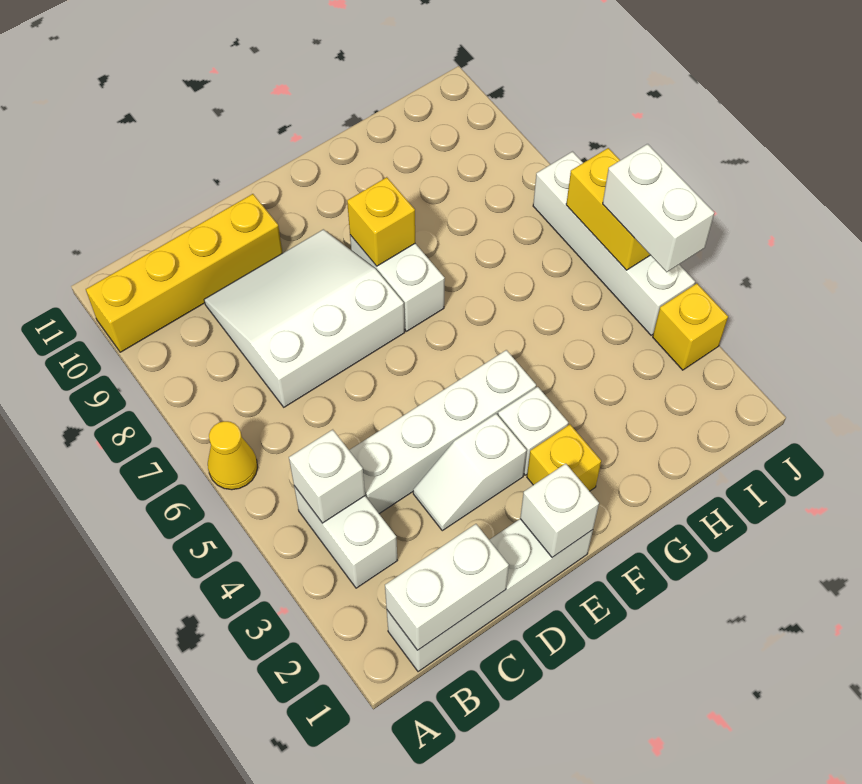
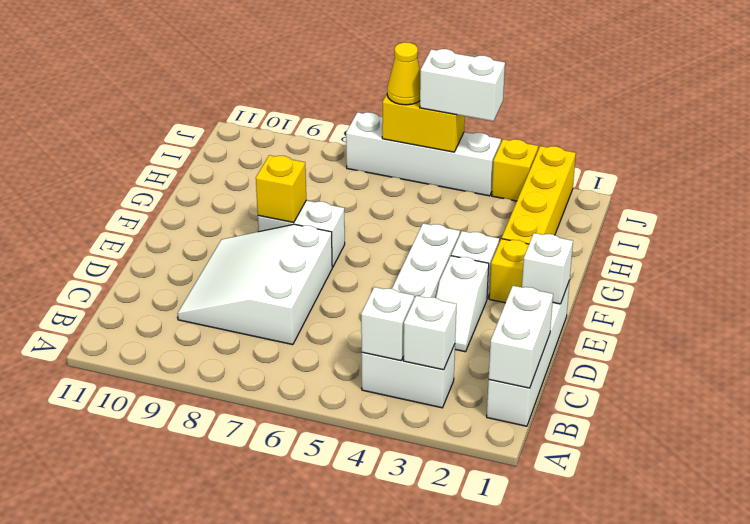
yellow cone A6 level 1 -> yellow cone J6 level 3
yellow brick A10:D10 level 1 -> yellow brick G2:J2 level 1
none -> white brick B3 level 2

